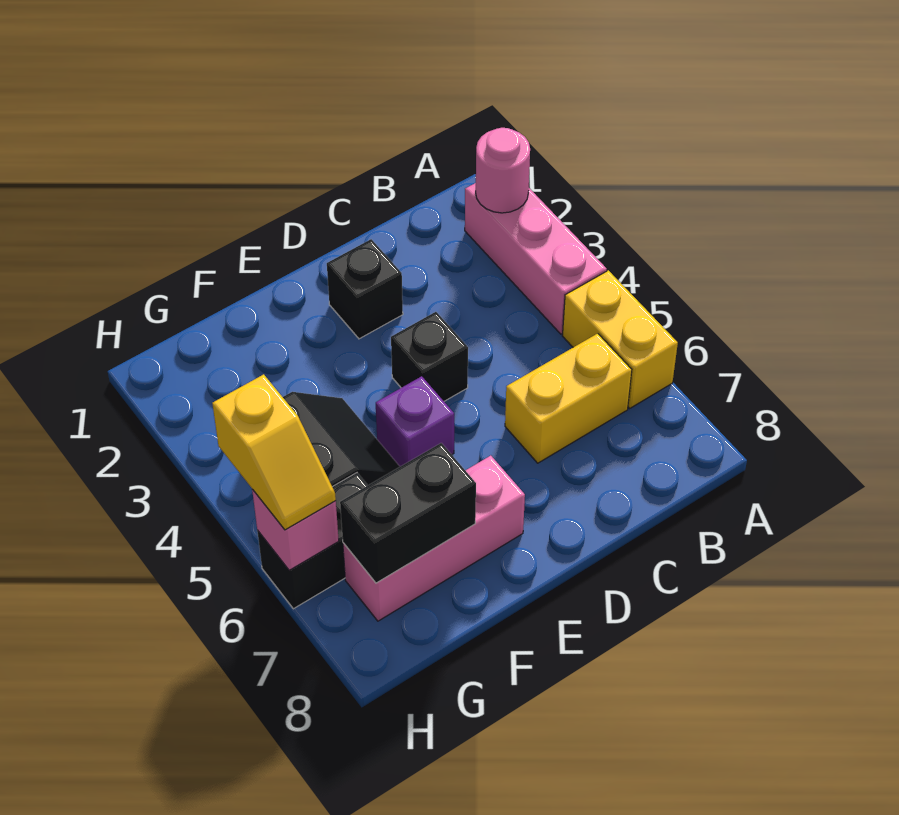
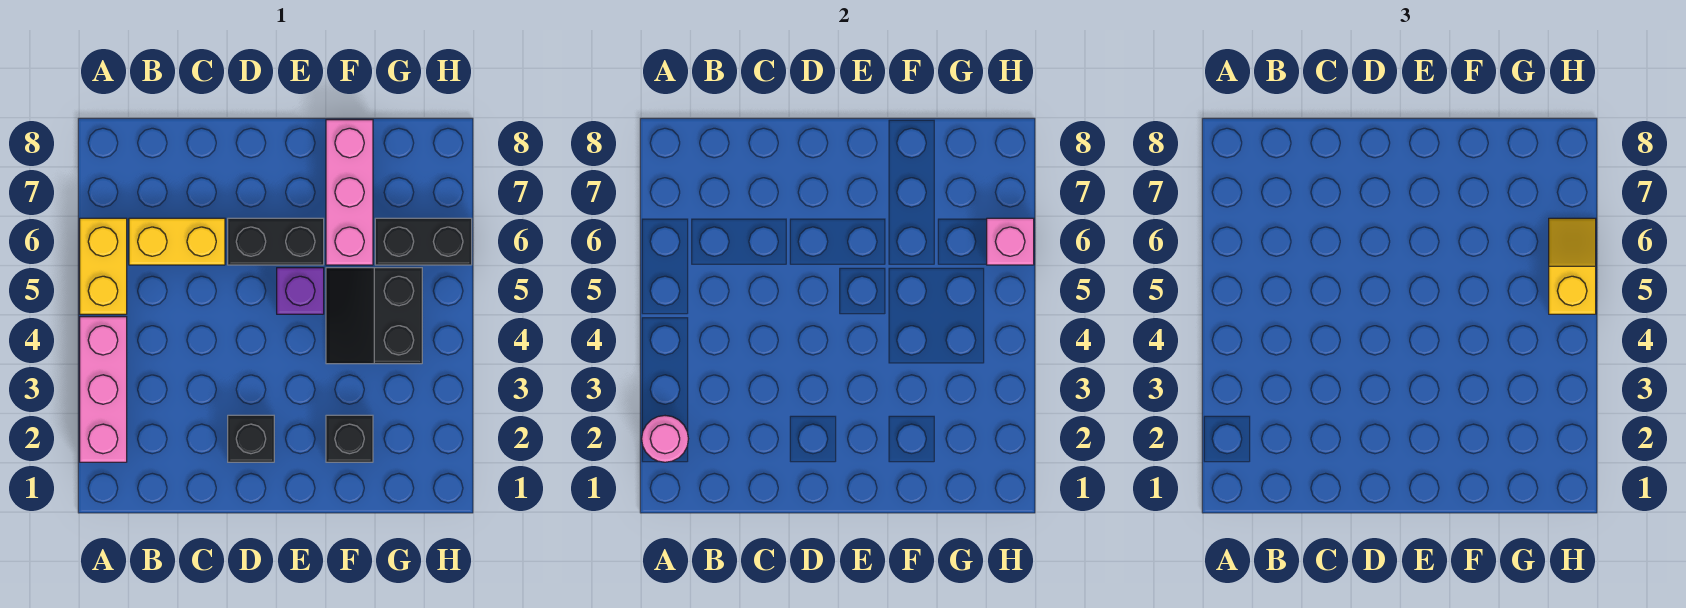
black brick D4 level 1 -> black brick F2 level 1
pink brick E7:G7 level 1 -> pink brick F6:F8 level 1
black brick F7:G7 level 2 -> black brick D6:E6 level 1

